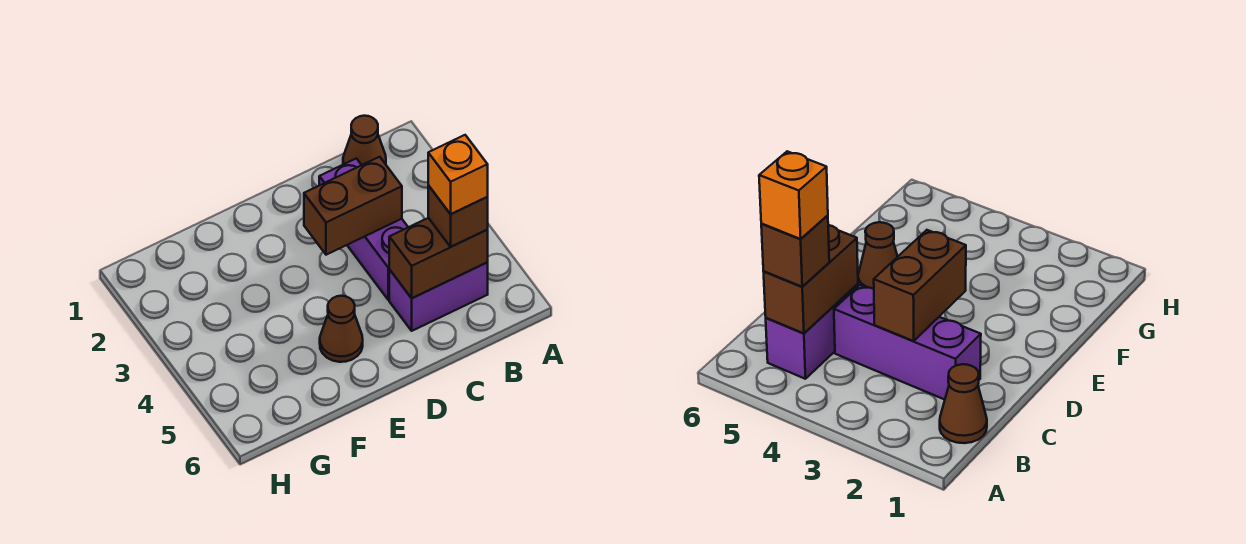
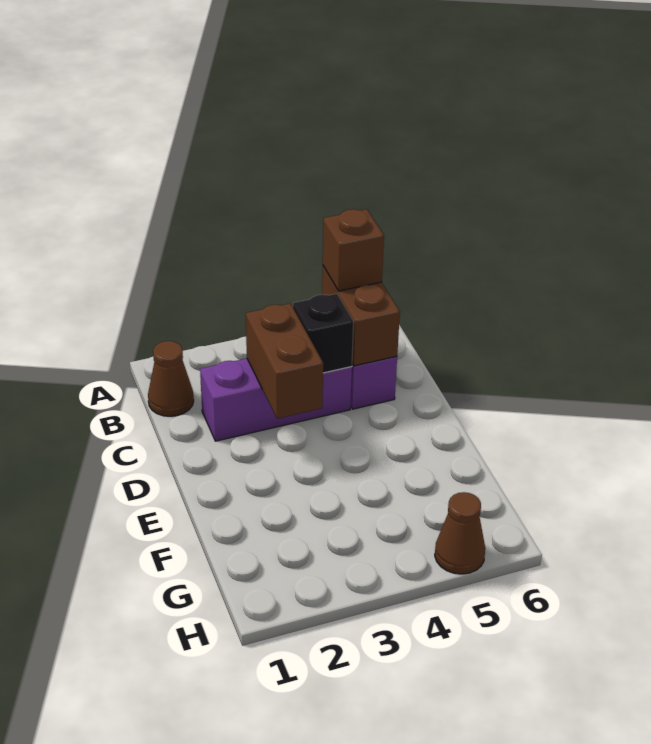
orange brick B5 level 4 -> none
none -> black brick C4 level 2
brown cone E5 level 1 -> brown cone H5 level 1

